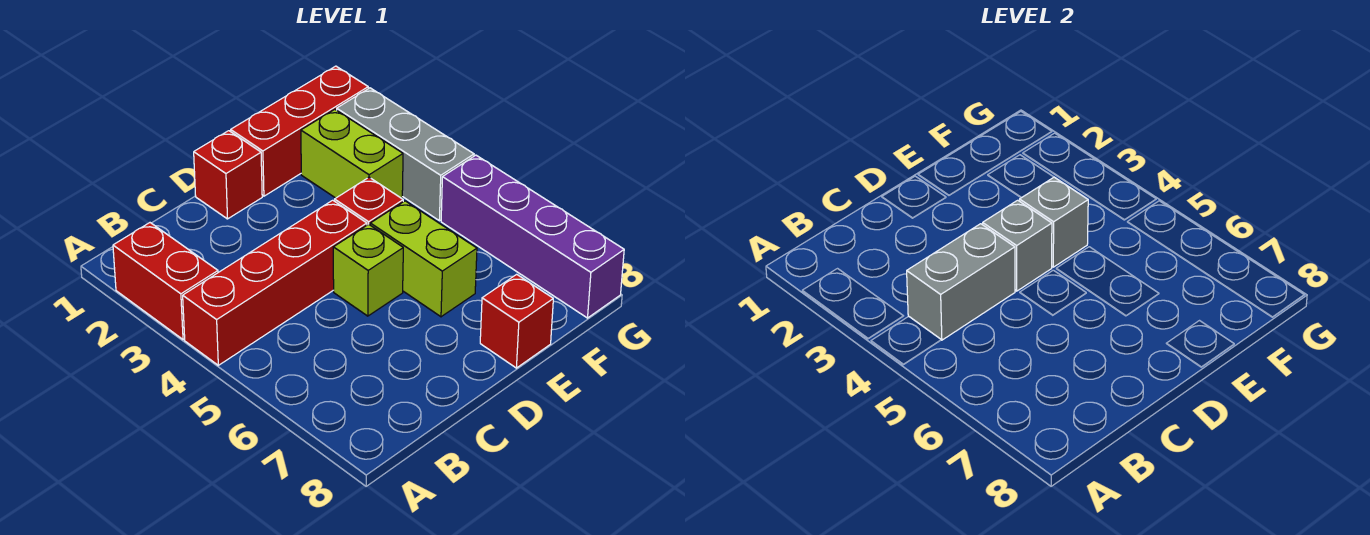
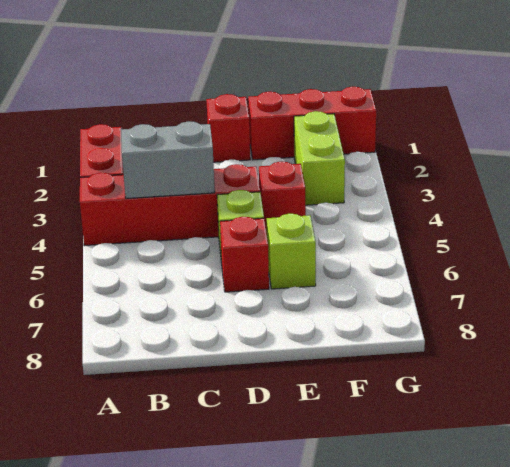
grey brick D4 level 2 -> none
grey brick E4 level 2 -> none
lime brick E5:E6 level 1 -> lime brick E6 level 1
red brick E8 level 1 -> red brick D6 level 1
grey brick G2:G4 level 1 -> none
purple brick G5:G8 level 1 -> none

